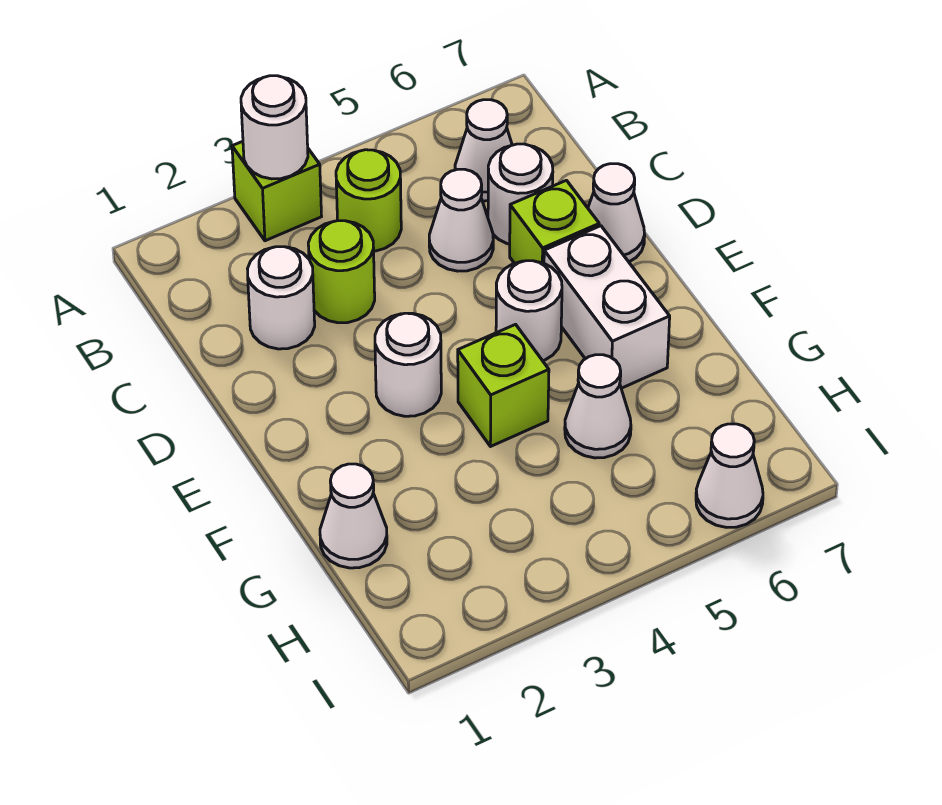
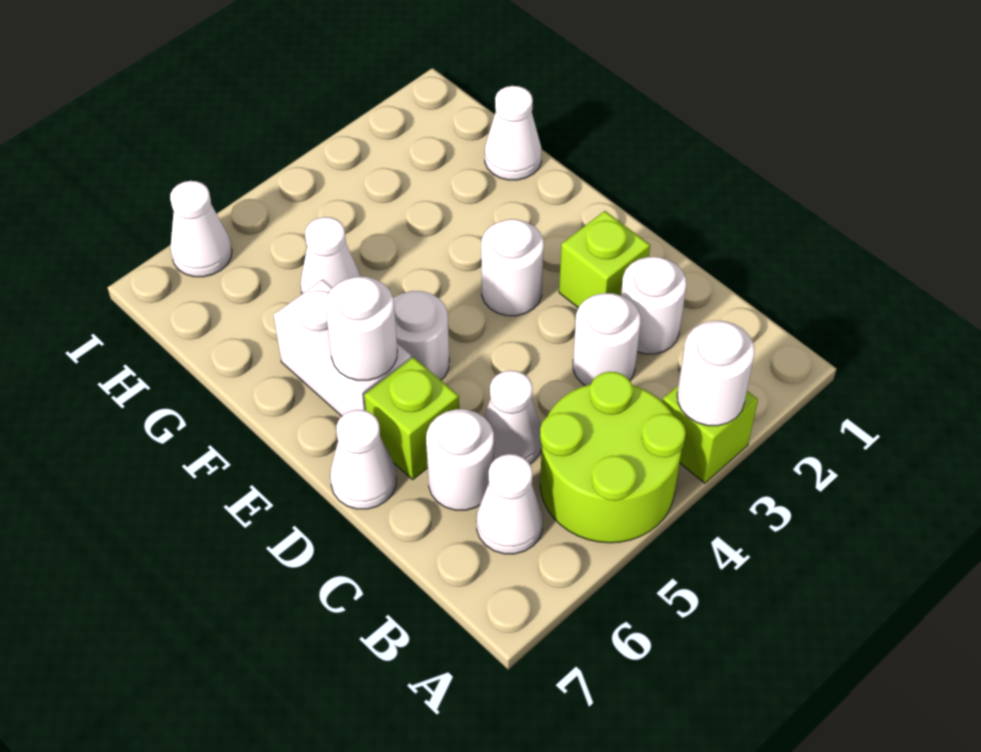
lime round brick B4 level 1 -> lime round brick A4:B5 level 1
lime round brick C3 level 1 -> white round brick C3 level 1
none -> white round brick E6 level 2
lime brick F4 level 1 -> lime brick D2 level 1

